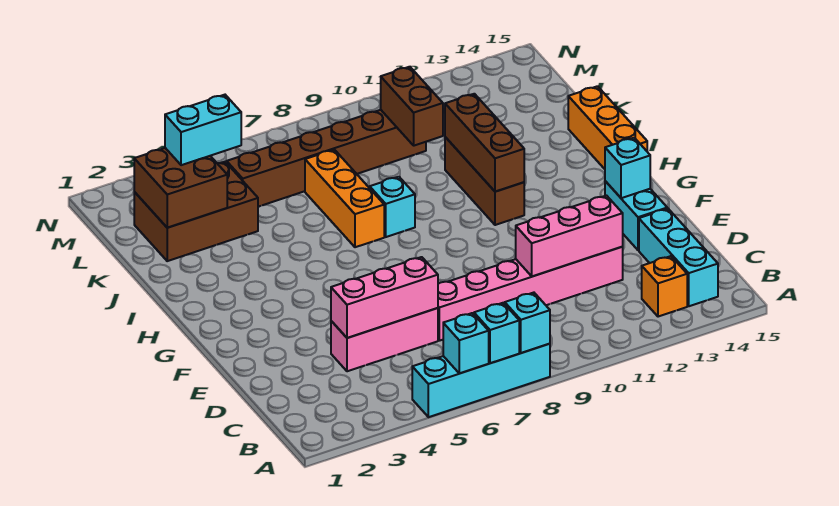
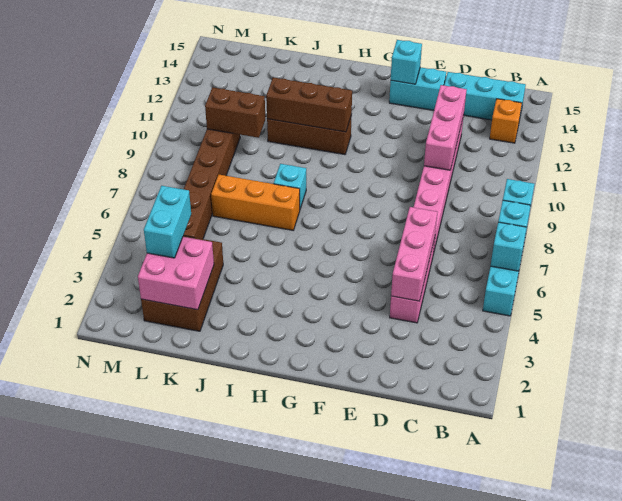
orange brick H15:J15 level 1 -> none
brown brick K2:L3 level 2 -> pink brick K2:L3 level 2

